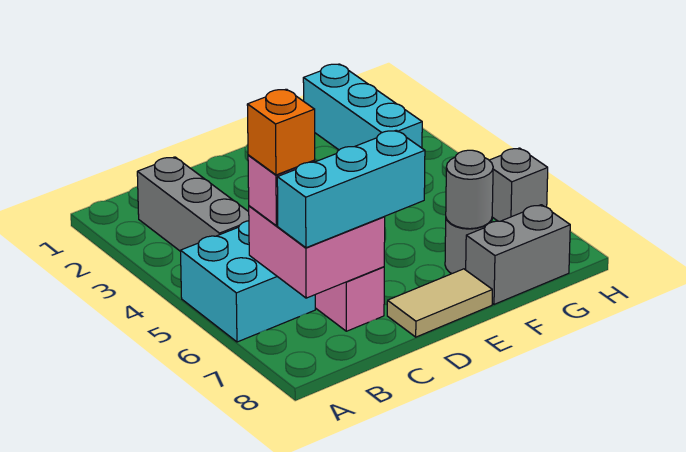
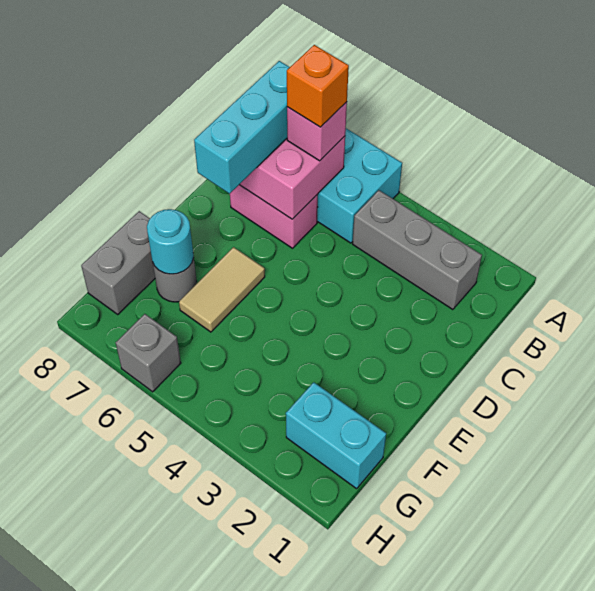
tan tile D8:E8 level 1 -> tan tile E6:F6 level 1
grey round brick F7 level 2 -> cyan round brick F7 level 2
cyan brick G1:G3 level 1 -> cyan brick G1:G2 level 1

